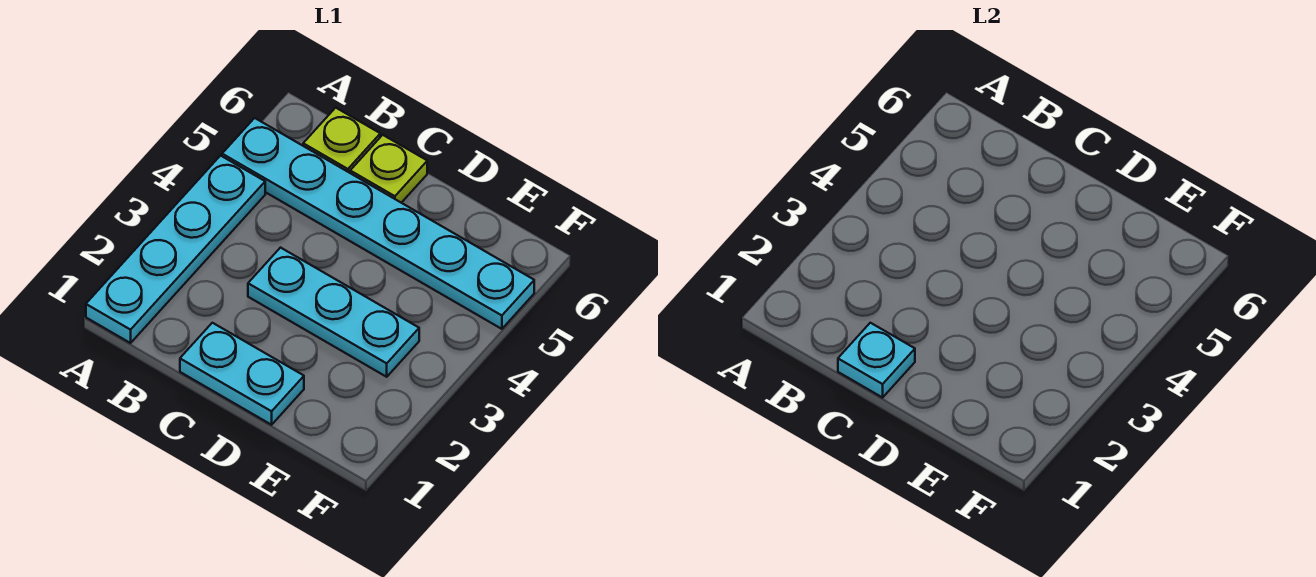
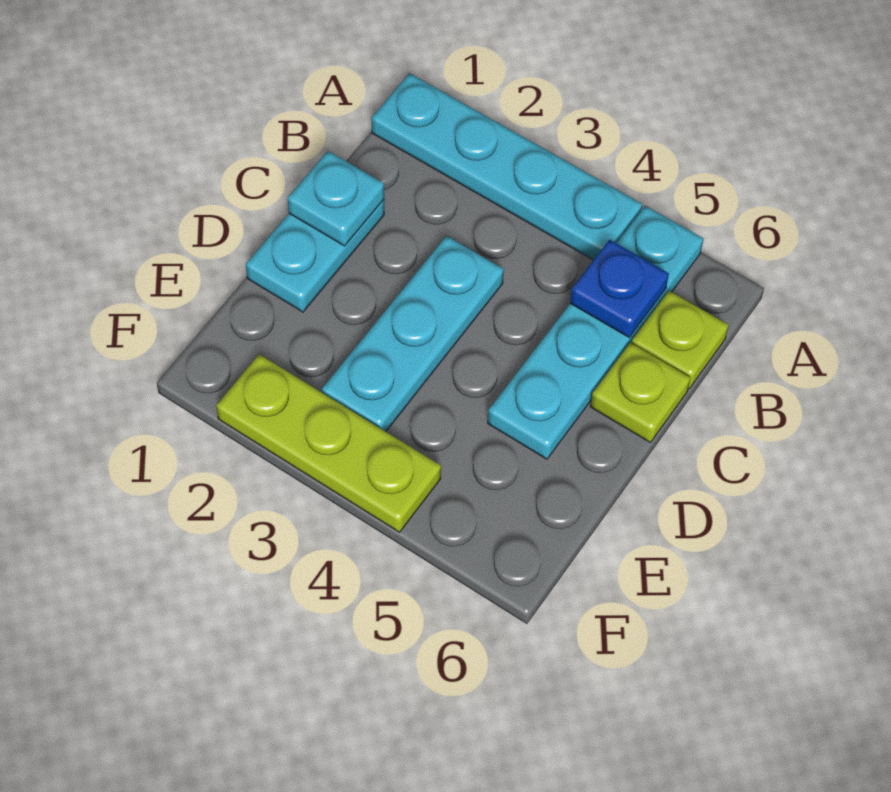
cyan plate A5:F5 level 1 -> cyan plate A5:D5 level 1
none -> blue plate B5 level 2
none -> lime plate F2:F4 level 1

